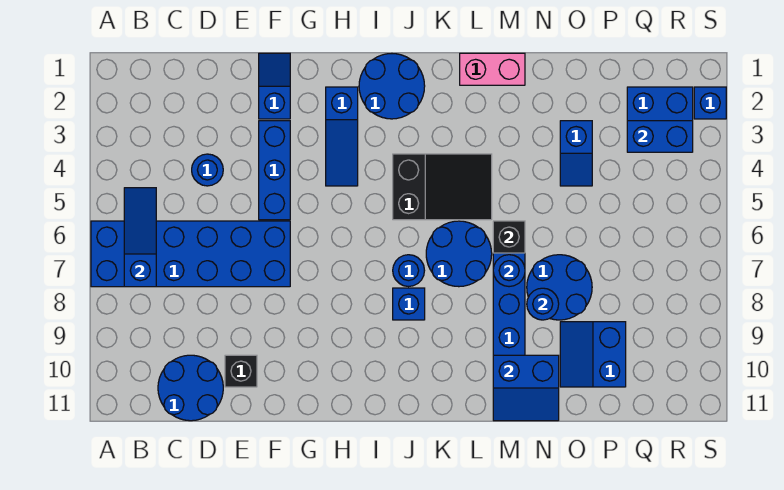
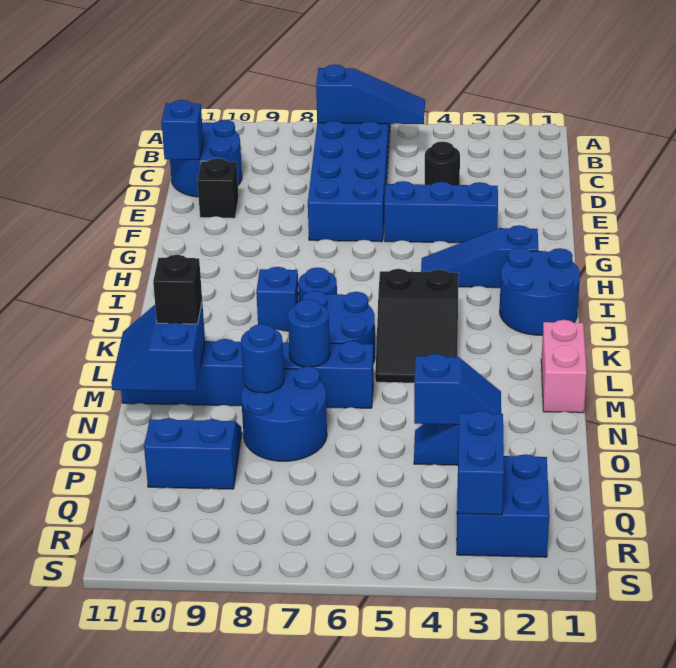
blue round brick D4 level 1 -> black round brick D4 level 1
blue slope F1:F2 level 1 top 2 -> blue slope O3:O4 level 2 top 4
black brick M6 level 2 -> black brick M10 level 3
blue brick S2 level 1 -> blue brick D11 level 2

